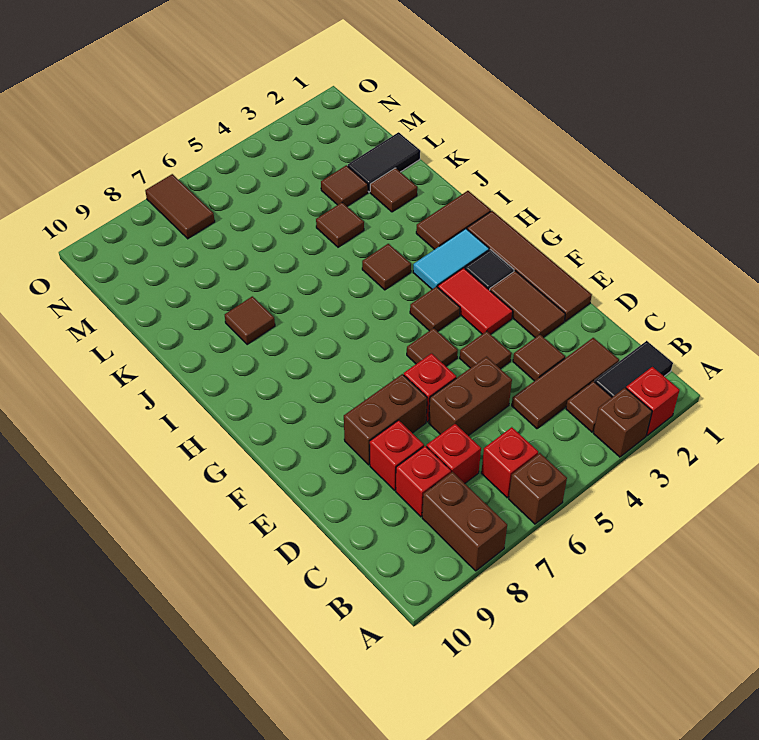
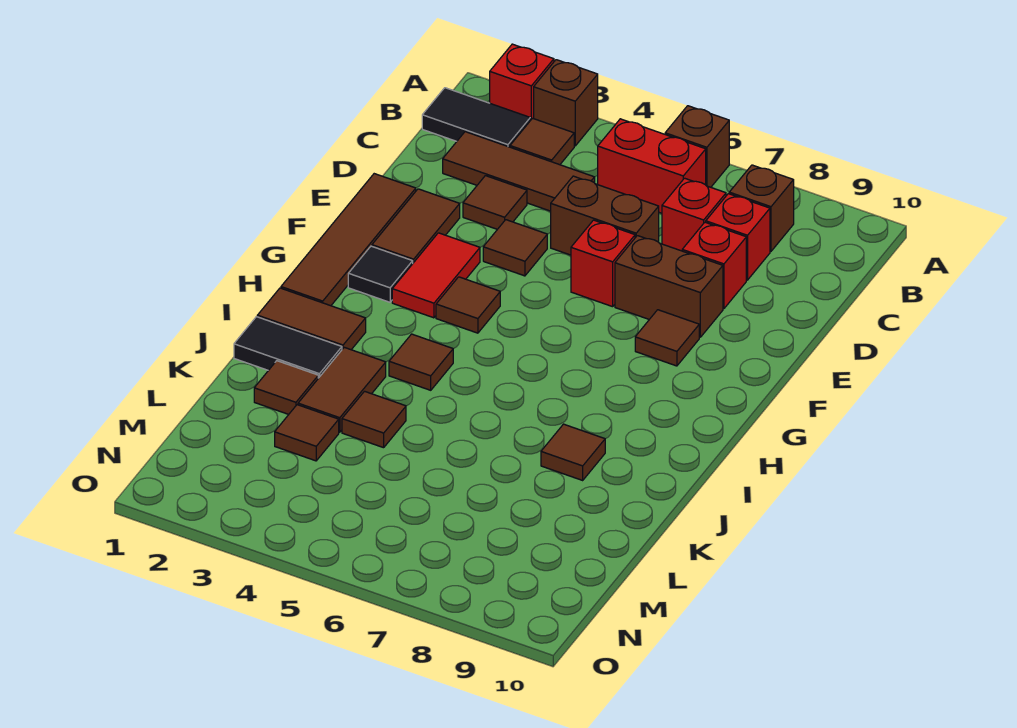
brown brick A8:B8 level 1 -> brown brick B8 level 1
red brick B6 level 1 -> red brick B5:B6 level 1
brown tile F5 level 1 -> brown tile F8 level 1
cyan tile H2:H3 level 1 -> none
black tile L1:L2 level 1 -> black tile J1:J2 level 1
brown tile N7:O7 level 1 -> brown tile J3:K3 level 1

